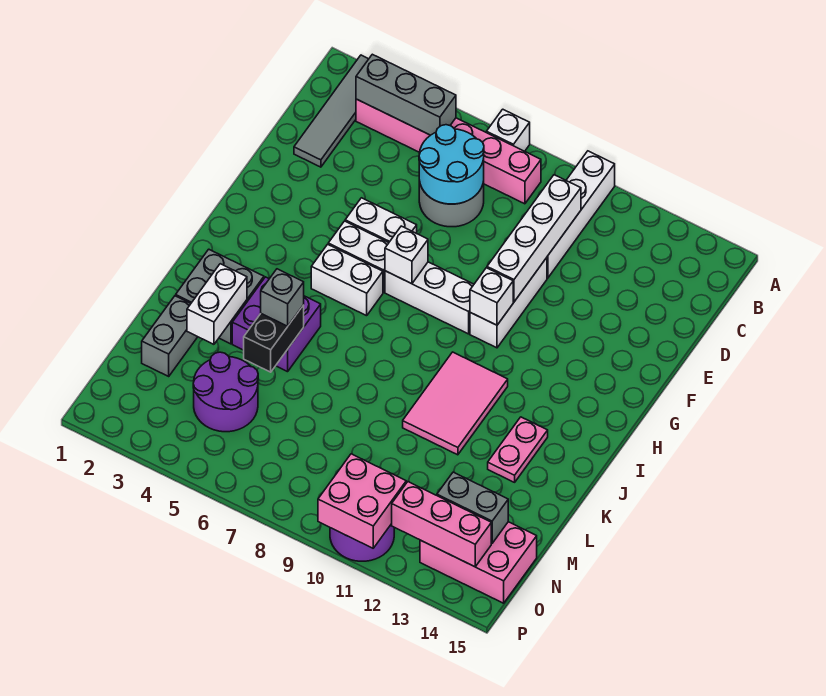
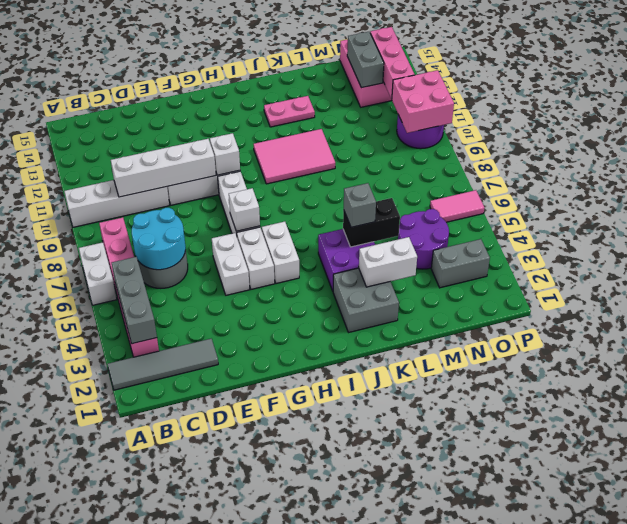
white brick A7 level 1 -> white brick A6:A7 level 1
grey brick L2:M2 level 1 -> grey brick N3:O3 level 1
none -> pink tile O6:P6 level 1

